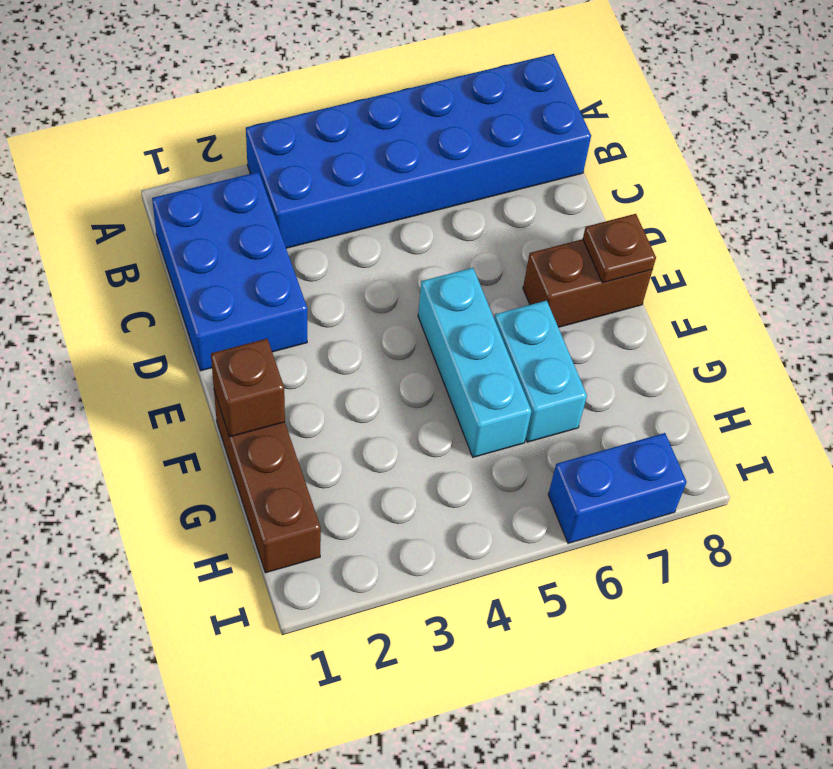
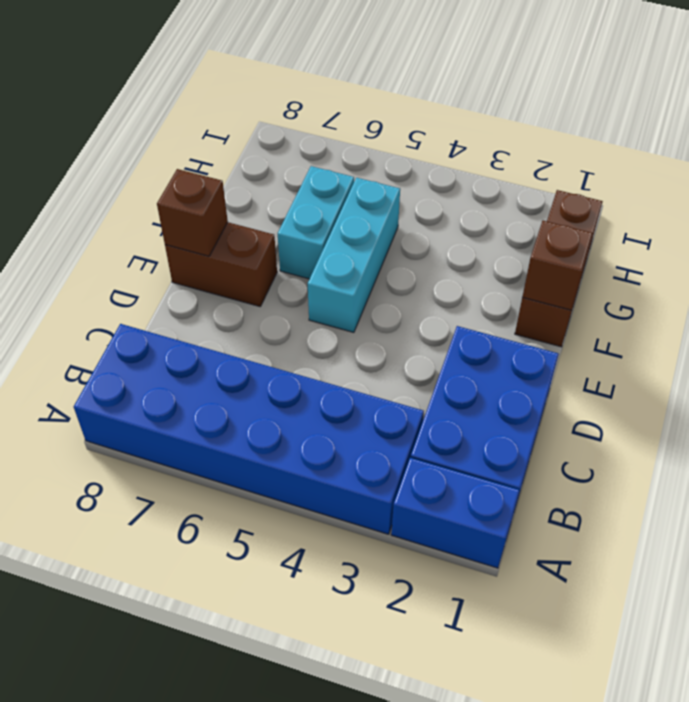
brown plate E8 level 2 -> brown brick E8 level 2
blue brick I6:I7 level 1 -> blue brick A1:A2 level 1

